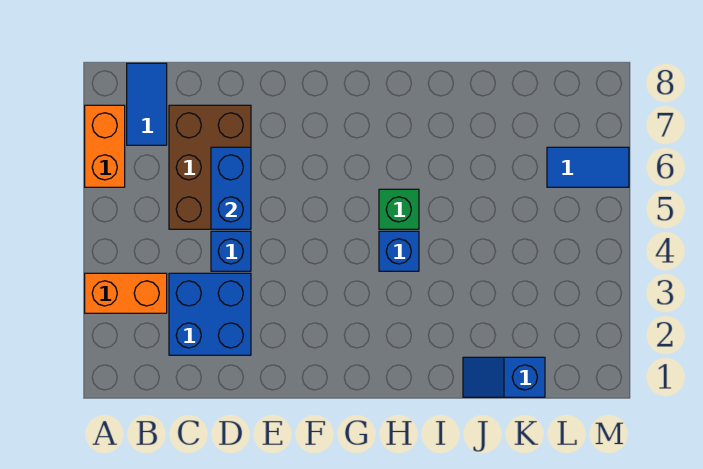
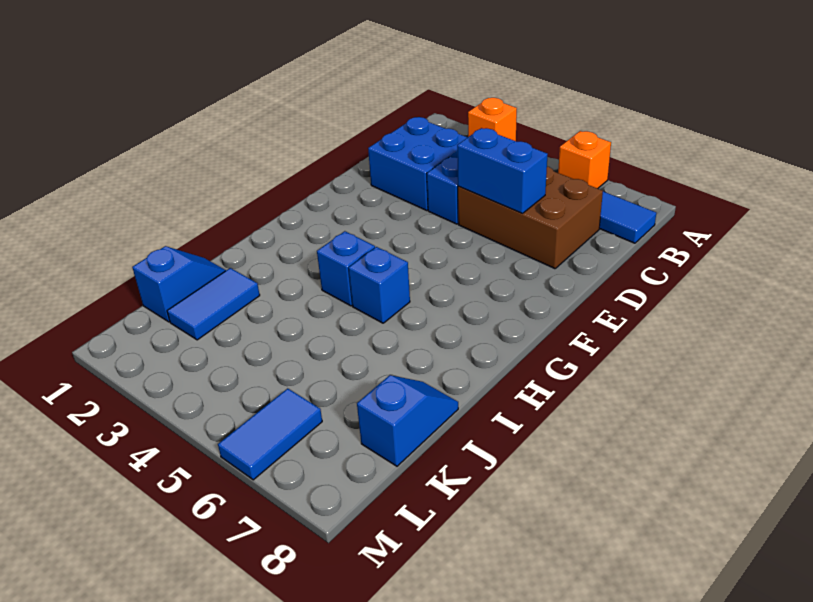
orange brick A3:B3 level 1 -> orange brick A3 level 1
orange brick A6:A7 level 1 -> orange brick A6 level 1
green brick H5 level 1 -> blue brick H5 level 1
none -> blue tile J2:K2 level 1
none -> blue slope J8:K8 level 1 top K

